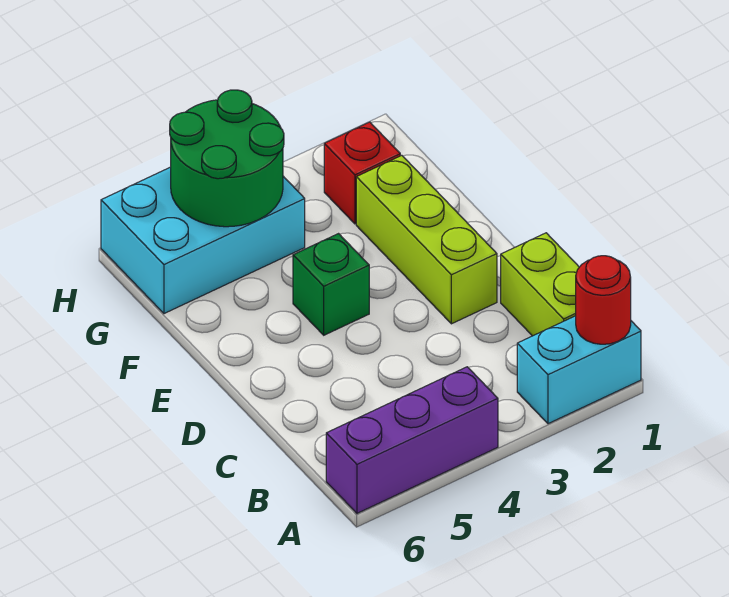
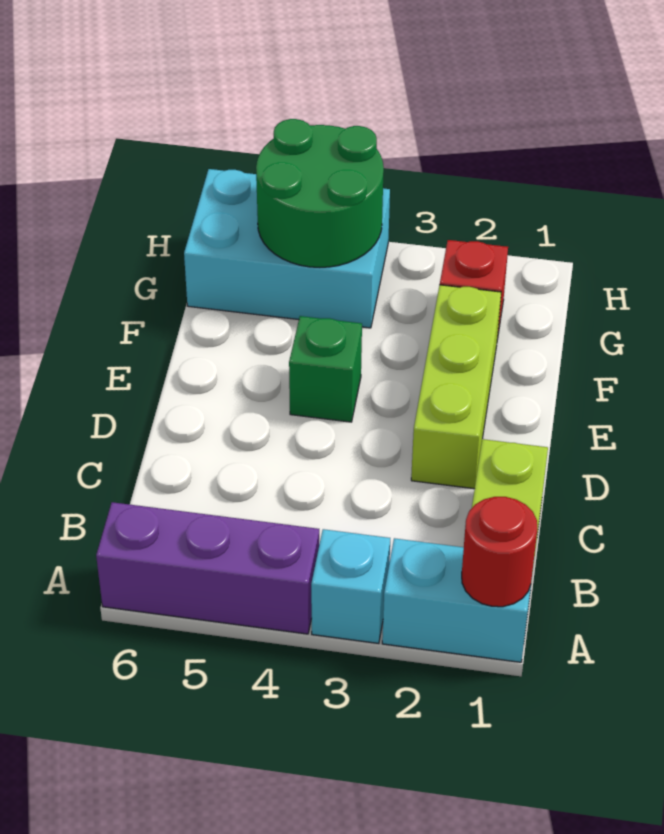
none -> cyan brick A3 level 1

